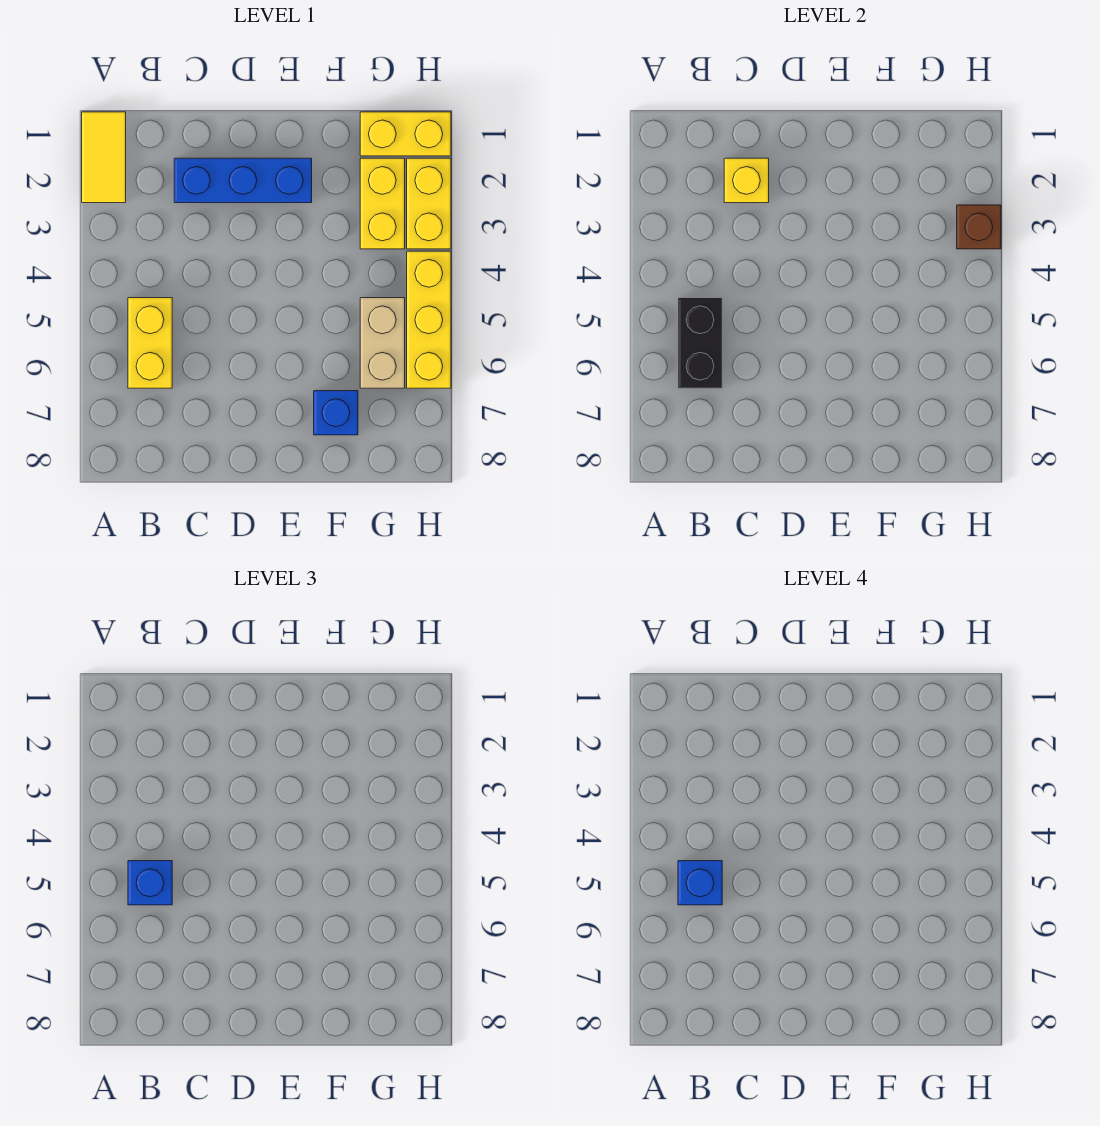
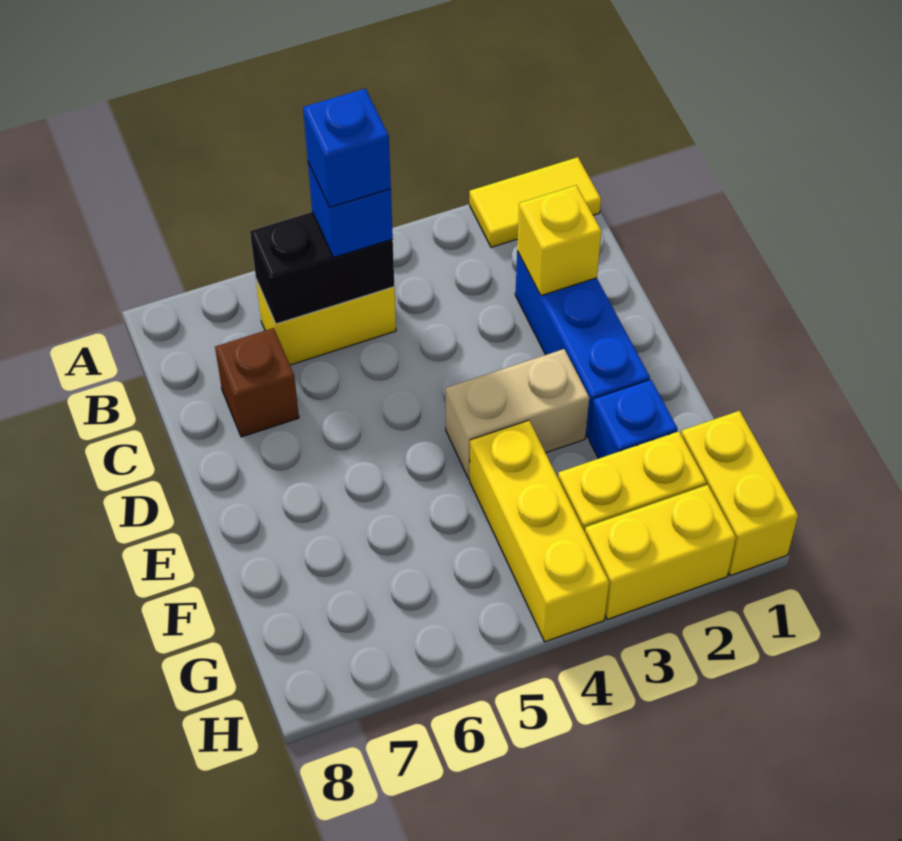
blue brick F7 level 1 -> blue brick F2 level 1
tan brick G5:G6 level 1 -> tan brick E3:E4 level 1
brown brick H3 level 2 -> brown brick C7 level 1
yellow brick H4:H6 level 1 -> yellow brick F4:H4 level 1

